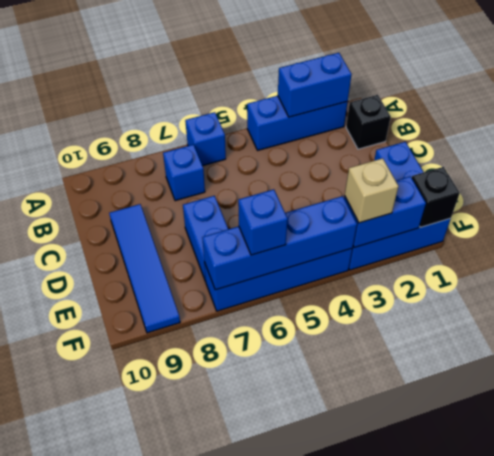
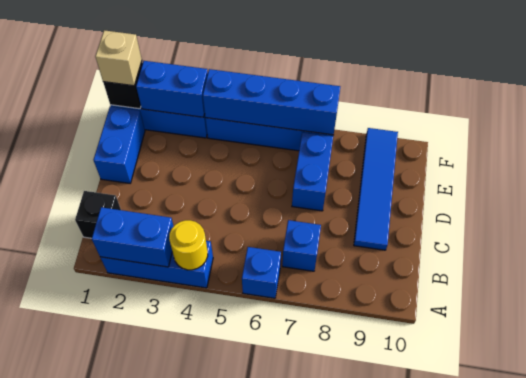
none -> yellow round brick A4 level 2
tan brick F3 level 3 -> tan brick F1 level 3
blue brick F6 level 3 -> none

